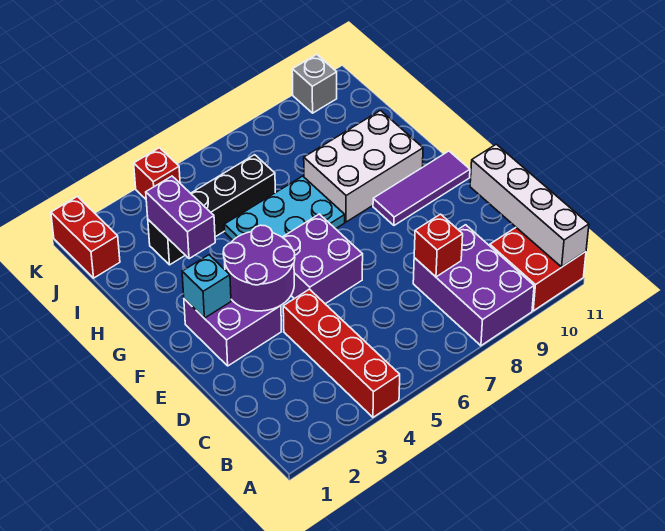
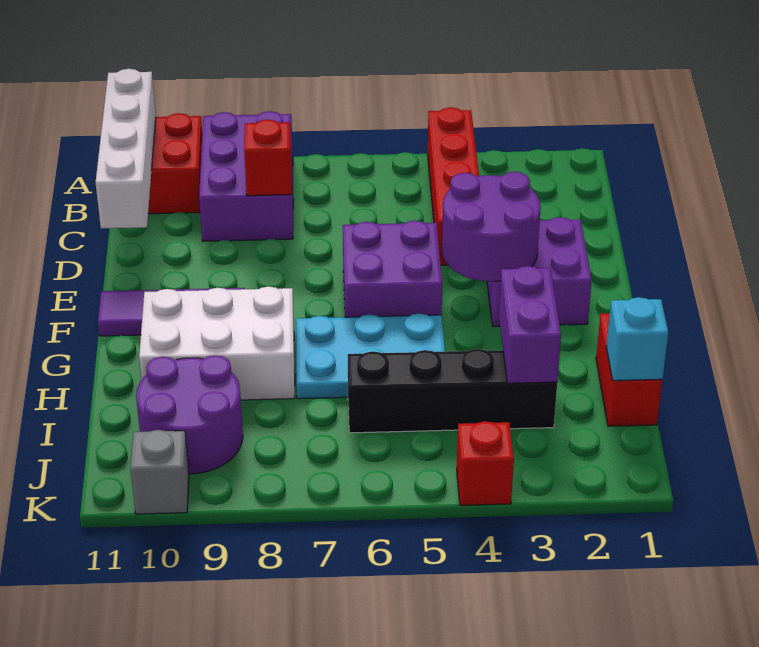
cyan brick F2 level 2 -> cyan brick I1 level 2
none -> purple round brick I9:J10 level 1
red brick J1:K1 level 1 -> red brick H1:I1 level 1

